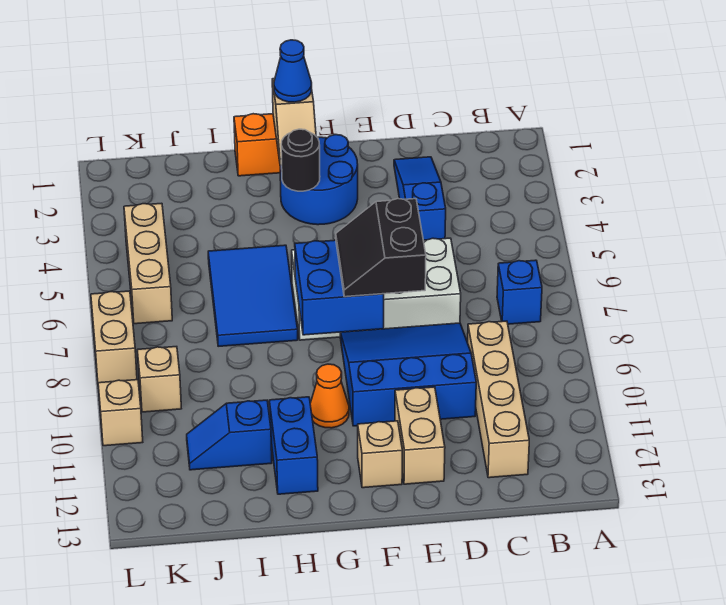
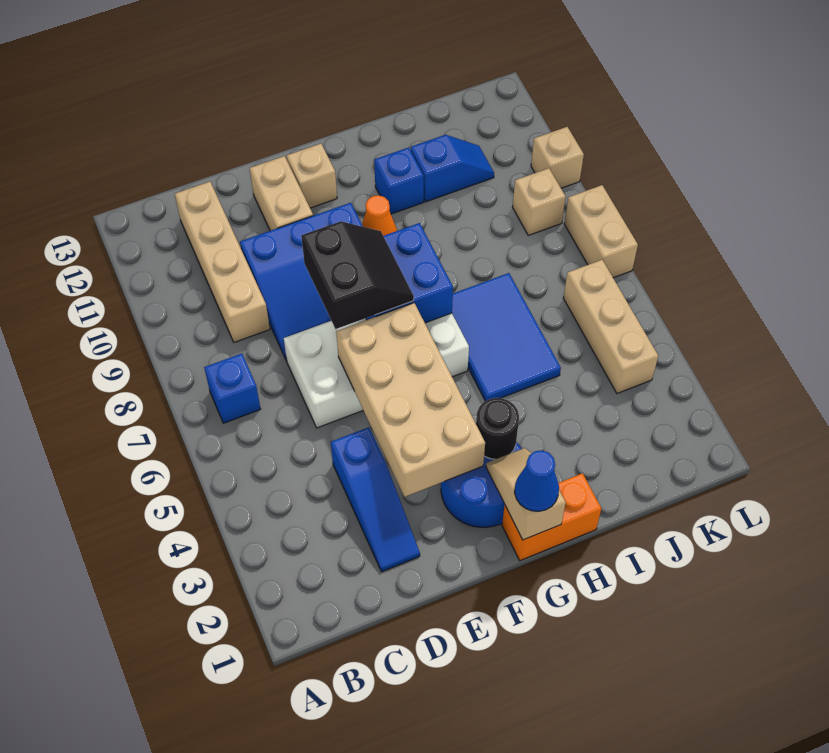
none -> tan brick E3:F6 level 2
blue brick H11:H12 level 1 -> blue brick H11 level 1

